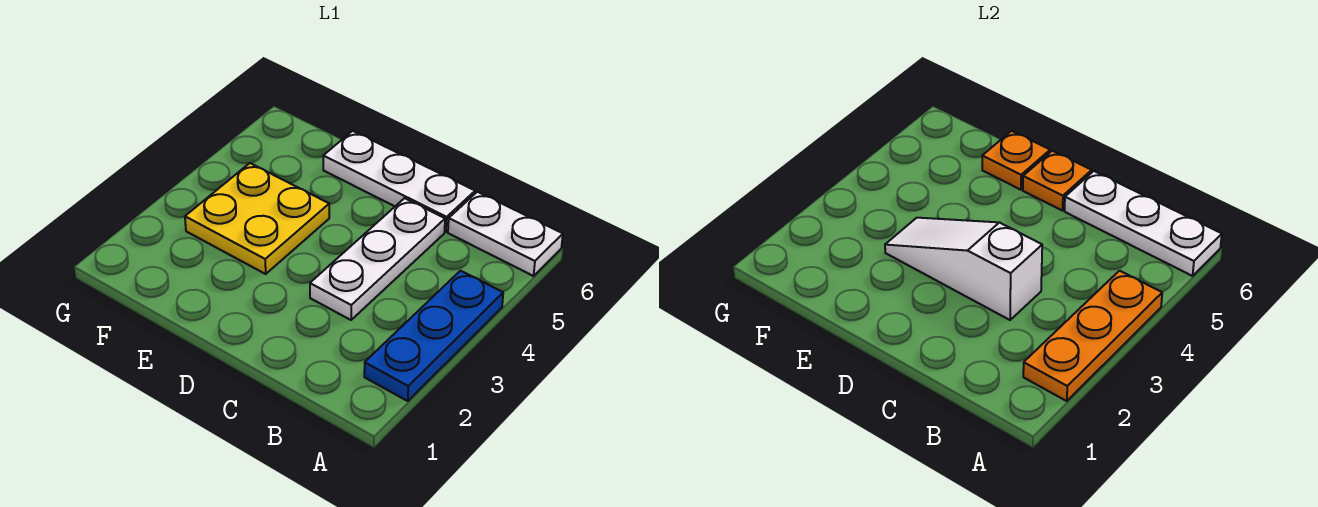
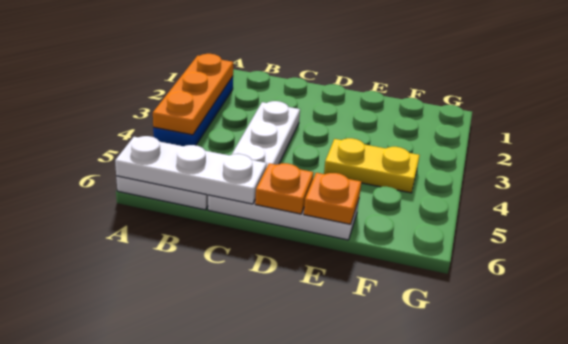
white slope C3:E3 level 2 top C -> none
yellow plate E3:F4 level 1 -> yellow plate E4:F4 level 1

